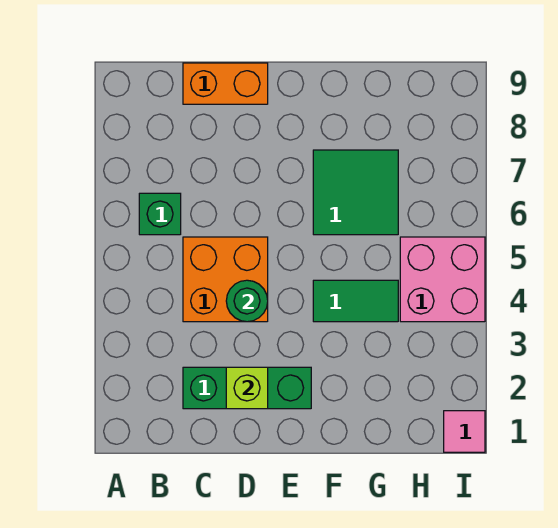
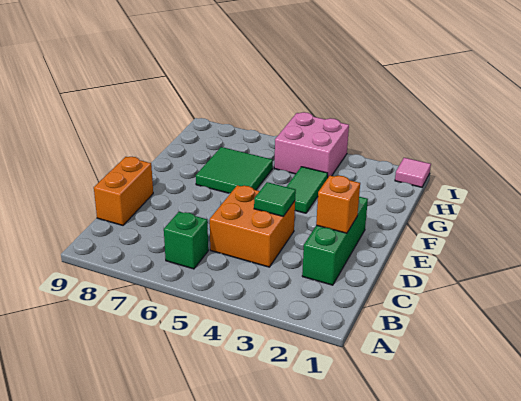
lime brick D2 level 2 -> orange brick D2 level 2
green round brick D4 level 2 -> green tile D4 level 2

